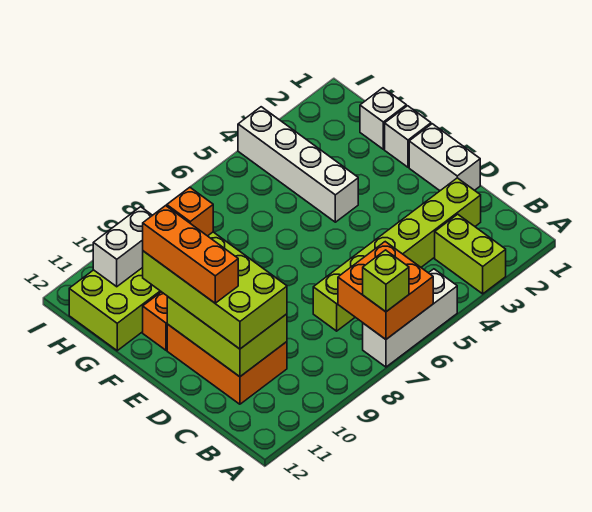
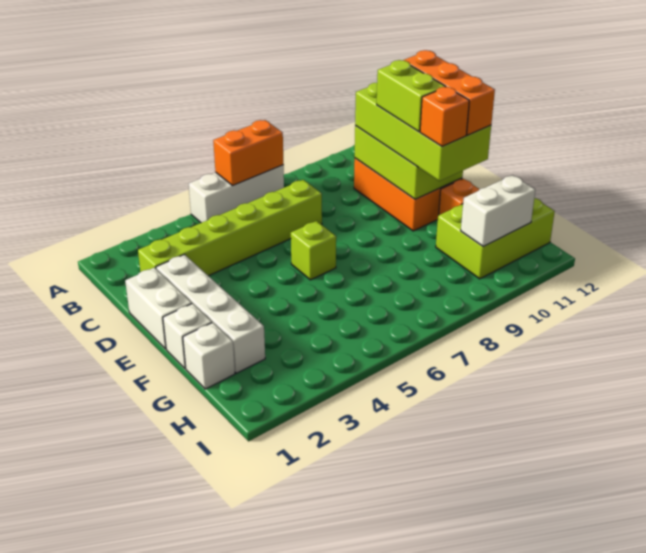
lime brick A3:B3 level 1 -> lime brick D10:E10 level 4
orange brick A6:B7 level 2 -> orange brick A6:A7 level 2
lime brick A7 level 3 -> lime brick E6 level 1
white brick F4:I4 level 1 -> white brick D2:G2 level 1

